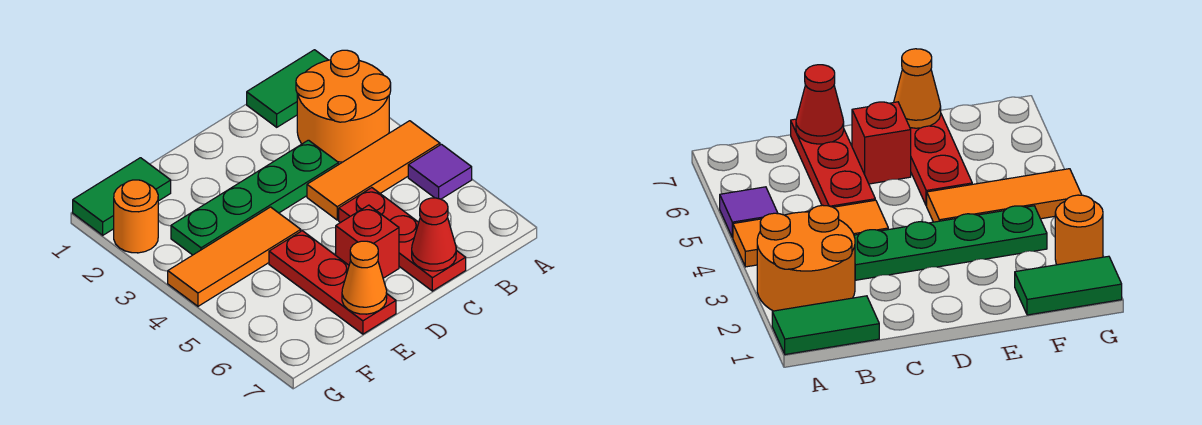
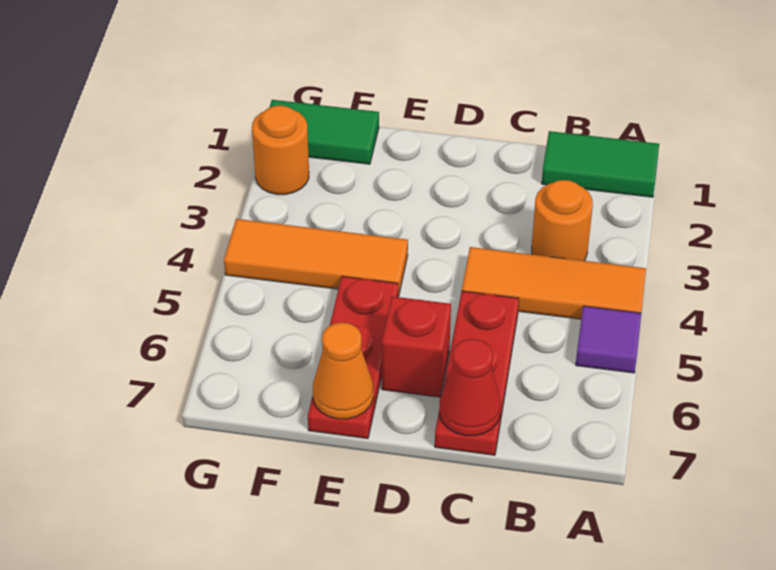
orange round brick A2:B3 level 1 -> orange round brick B3 level 1
green plate C3:F3 level 1 -> none

